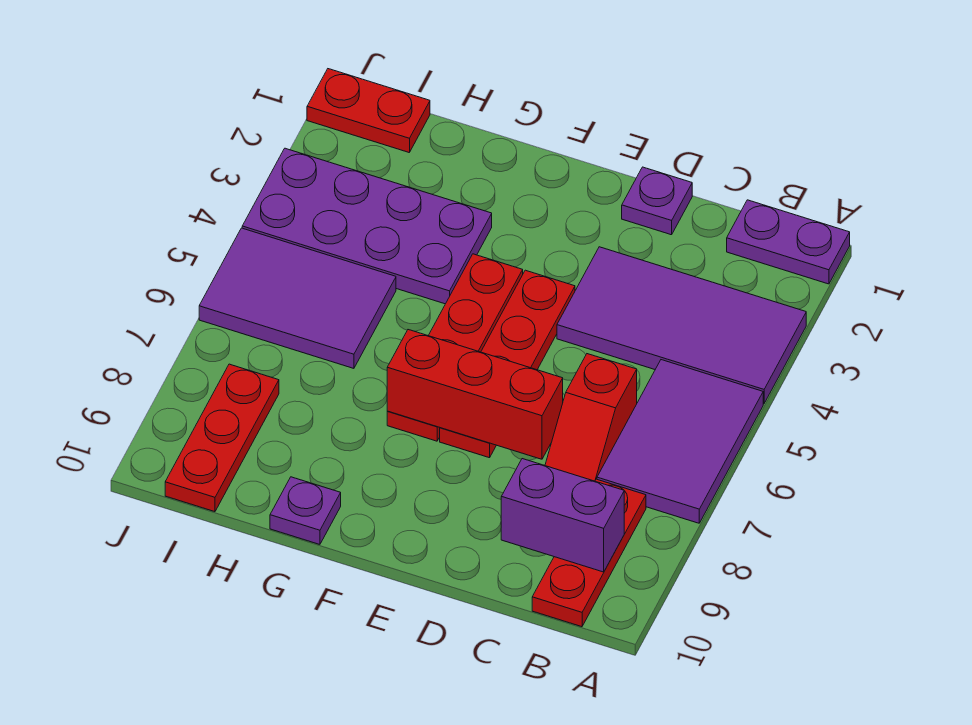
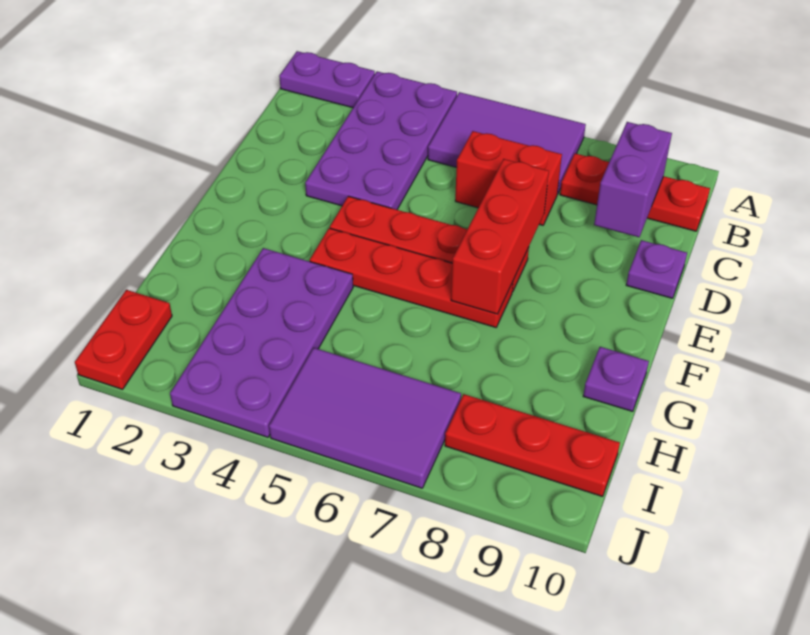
purple plate A1:B1 level 1 -> purple plate A1:A2 level 1
purple tile A3:D4 level 1 -> purple plate A3:D4 level 1
red slope C6:C7 level 1 top 6 -> red brick C6:C7 level 1
purple plate D1 level 1 -> purple plate D10 level 1
purple tile H5:J6 level 1 -> purple tile I5:J7 level 1

